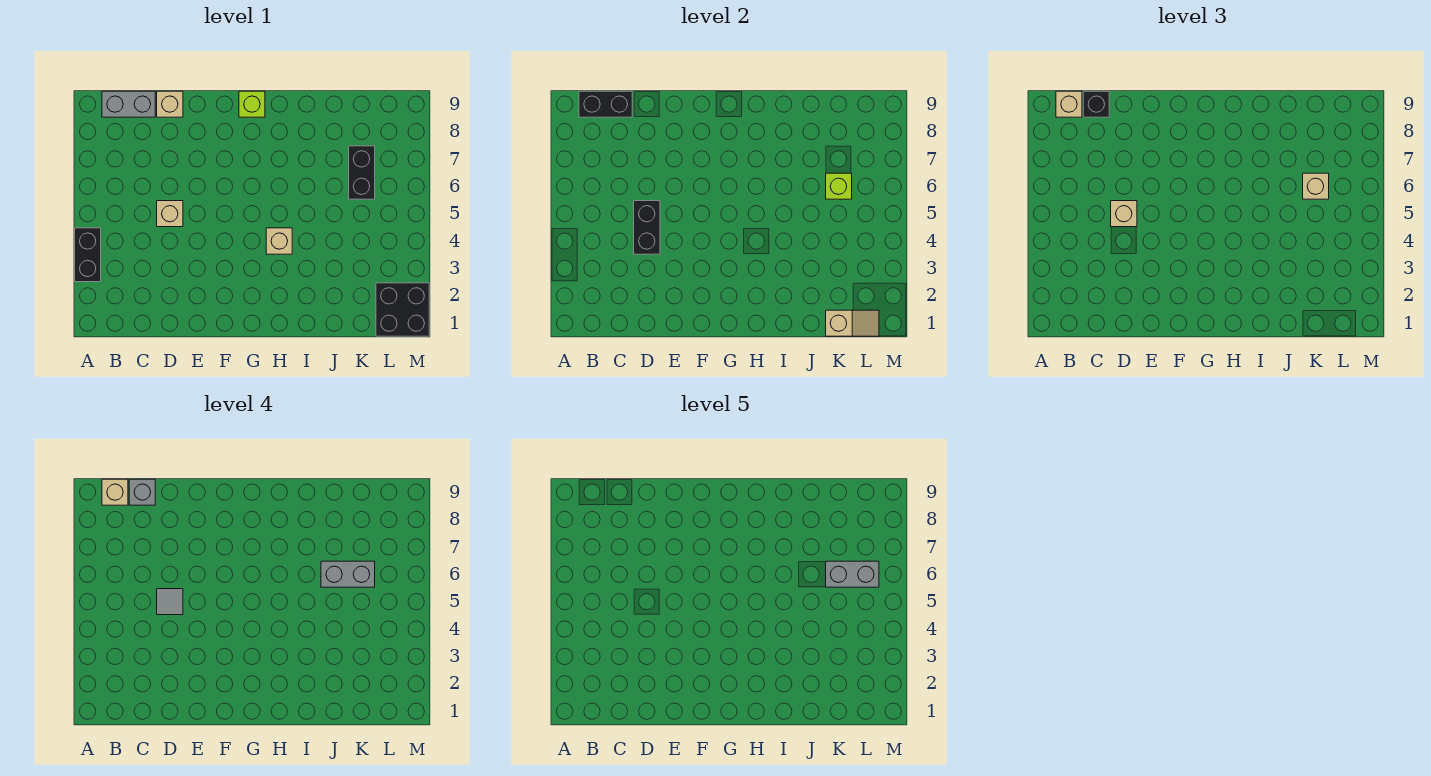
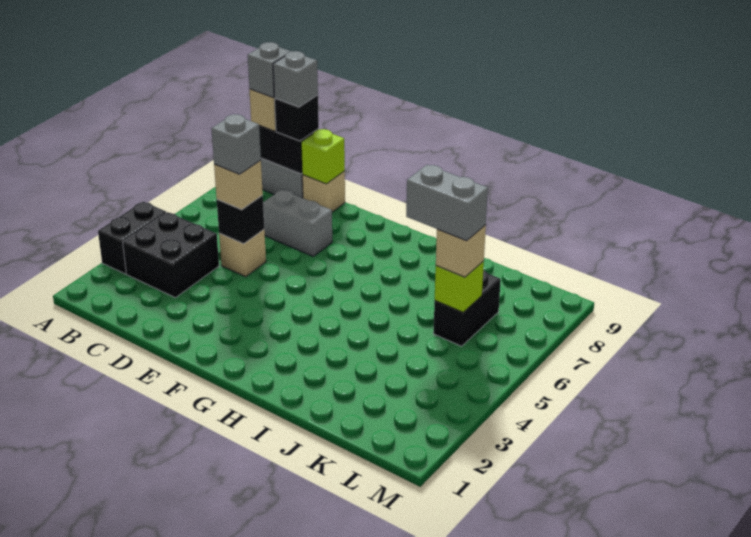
tan brick B9 level 4 -> grey brick B9 level 4
black brick D4:D5 level 2 -> black brick D5 level 2
grey tile D5 level 4 -> grey brick D5 level 4
lime brick G9 level 1 -> lime brick D9 level 2
tan brick H4 level 1 -> none
tan slope K1:L1 level 2 top K -> none
grey brick K6:L6 level 5 -> grey brick D7:E7 level 1
black brick L1:M2 level 1 -> black brick B3:C4 level 1

